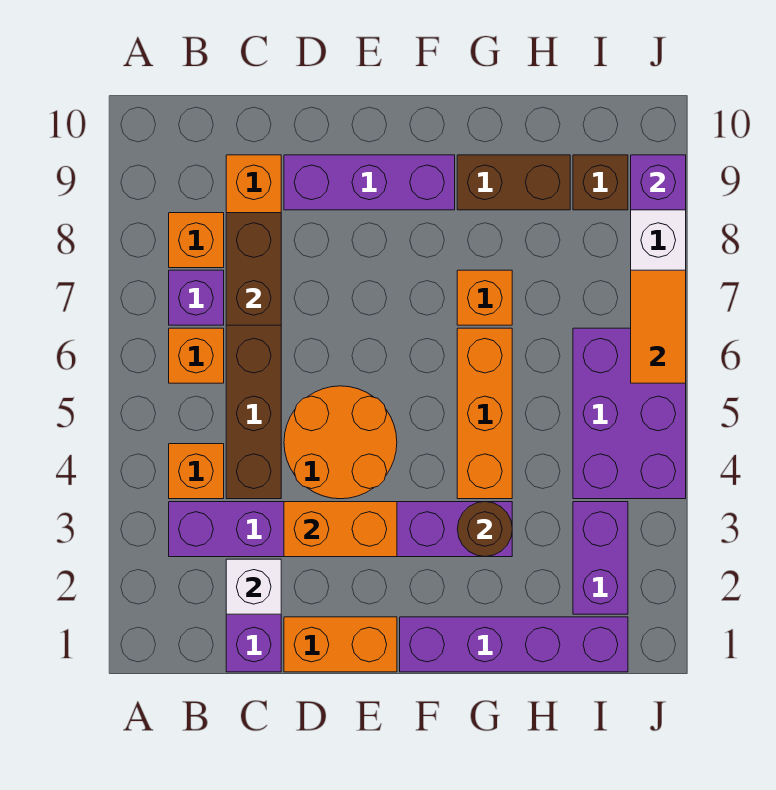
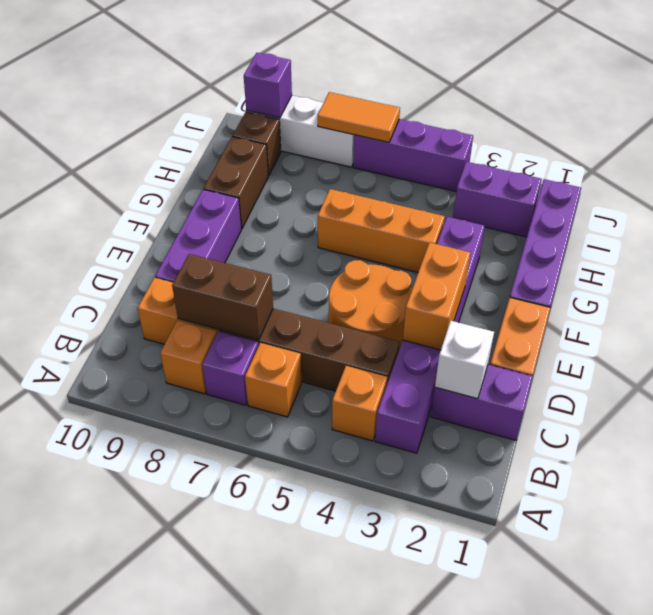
brown round brick G3 level 2 -> none
orange brick G7 level 1 -> none
purple brick I4:J6 level 1 -> purple brick J4:J6 level 1

